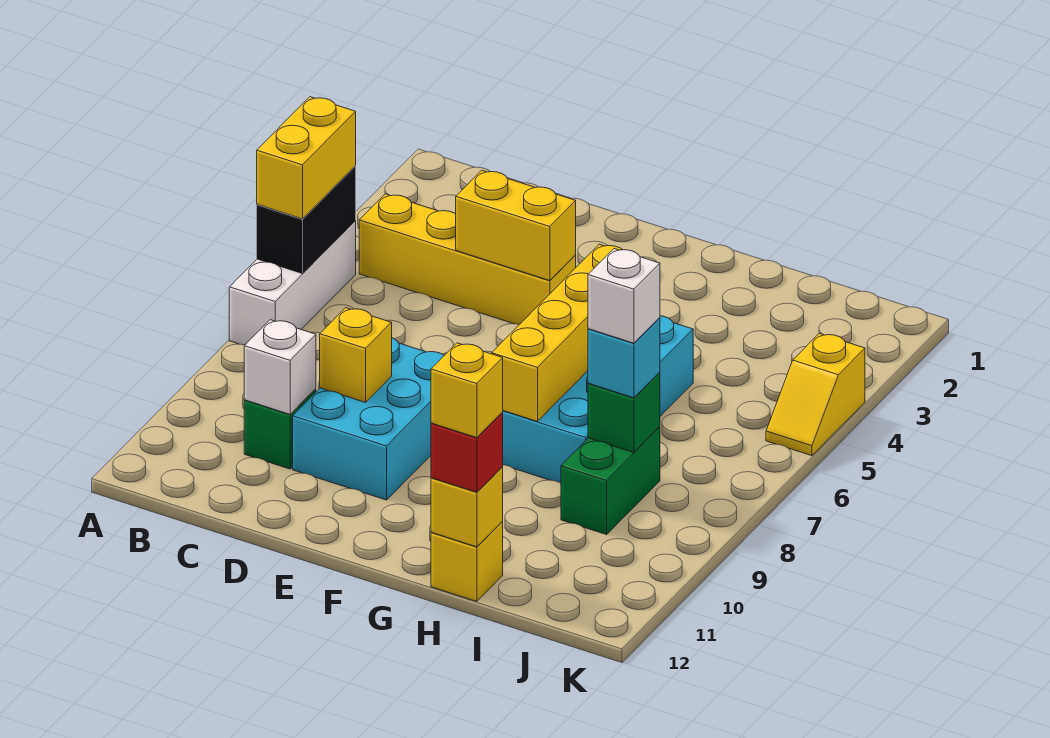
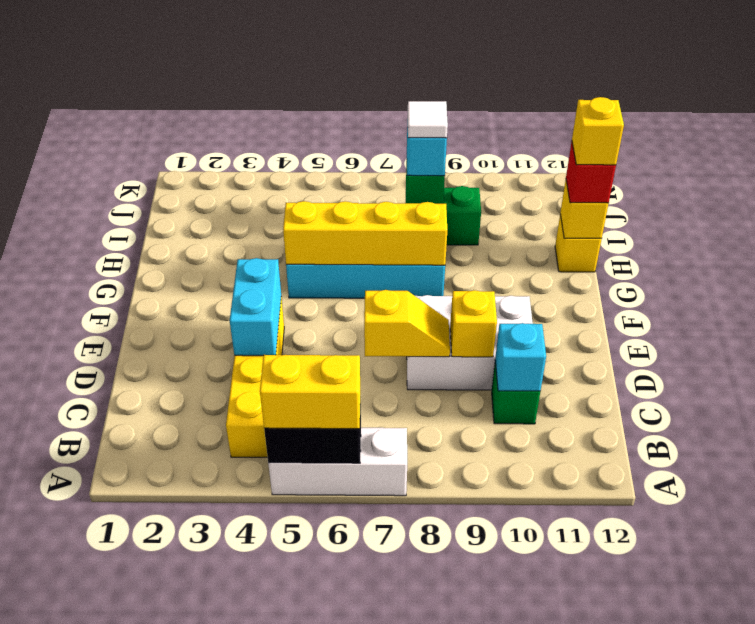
white brick C10 level 2 -> cyan brick C10 level 2
yellow brick D4:E4 level 2 -> cyan brick D4:E4 level 2
cyan brick D8:E10 level 1 -> white brick D8:E10 level 1
white brick I8 level 4 -> white tile I8 level 4
yellow slope K4:K5 level 1 top 4 -> yellow slope D7:D8 level 2 top 7

